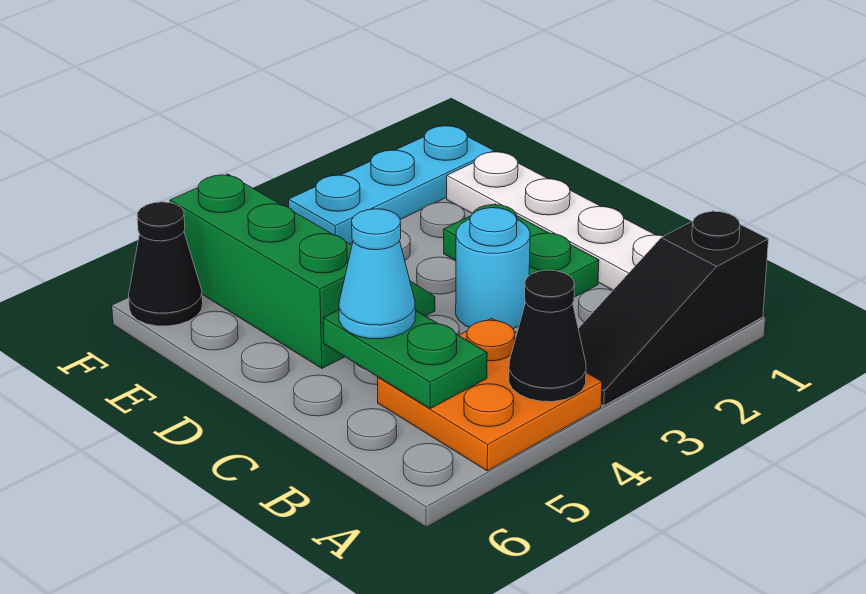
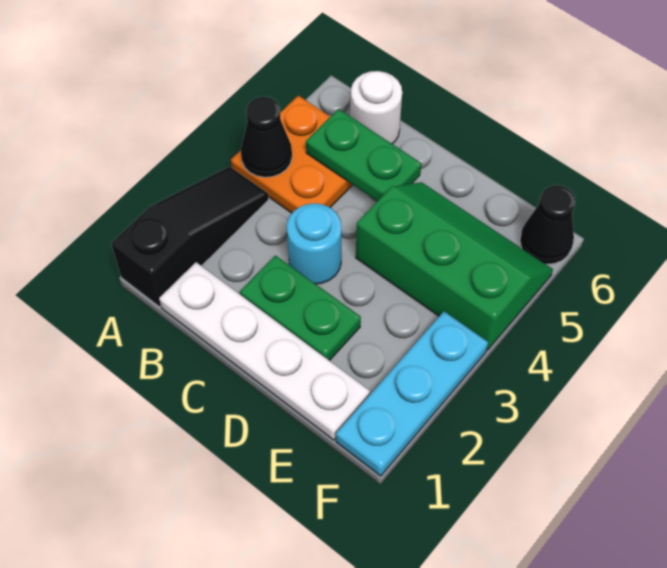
none -> white round brick B6 level 1
cyan cone C5 level 3 -> none
green slope D4:F5 level 1 top 5 -> green slope D4:F5 level 1 top 4

